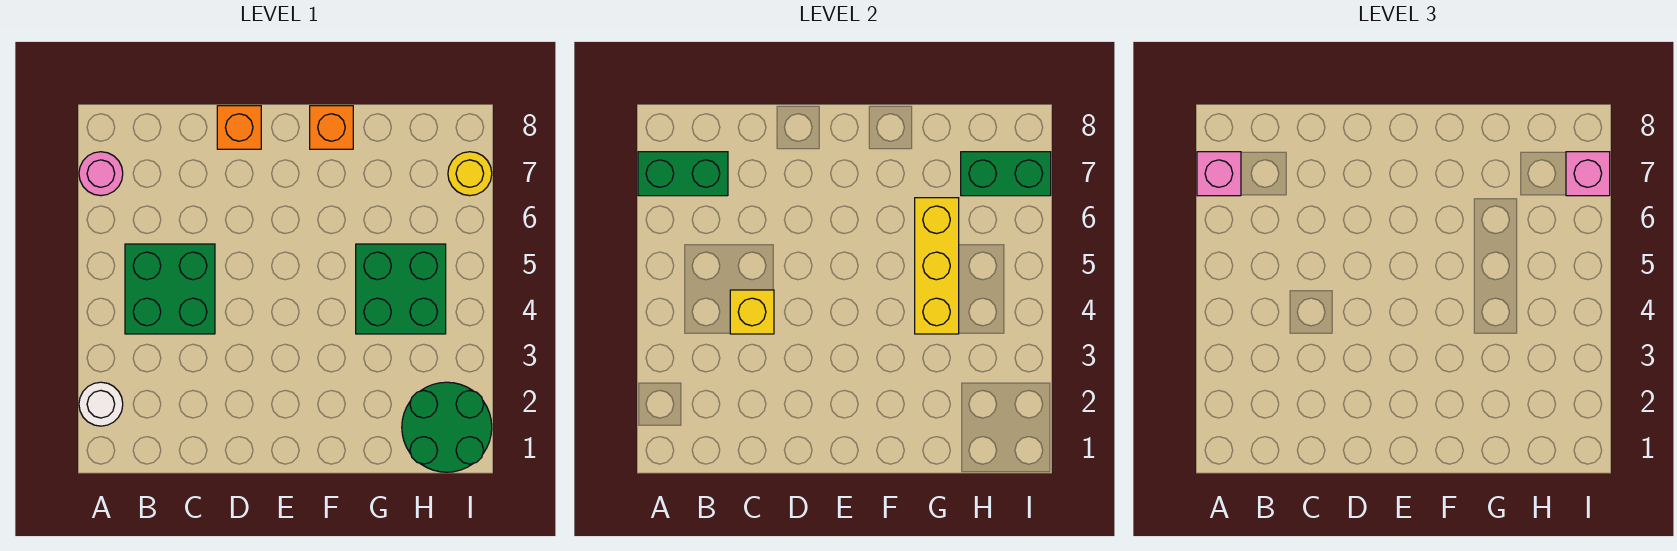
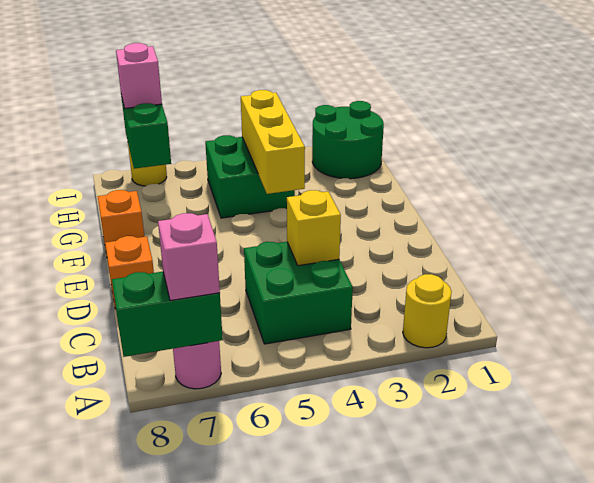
white round brick A2 level 1 -> yellow round brick A2 level 1
green brick A7:B7 level 2 -> green brick A7:A8 level 2
yellow brick G4:G6 level 2 -> yellow brick F4:H4 level 2

